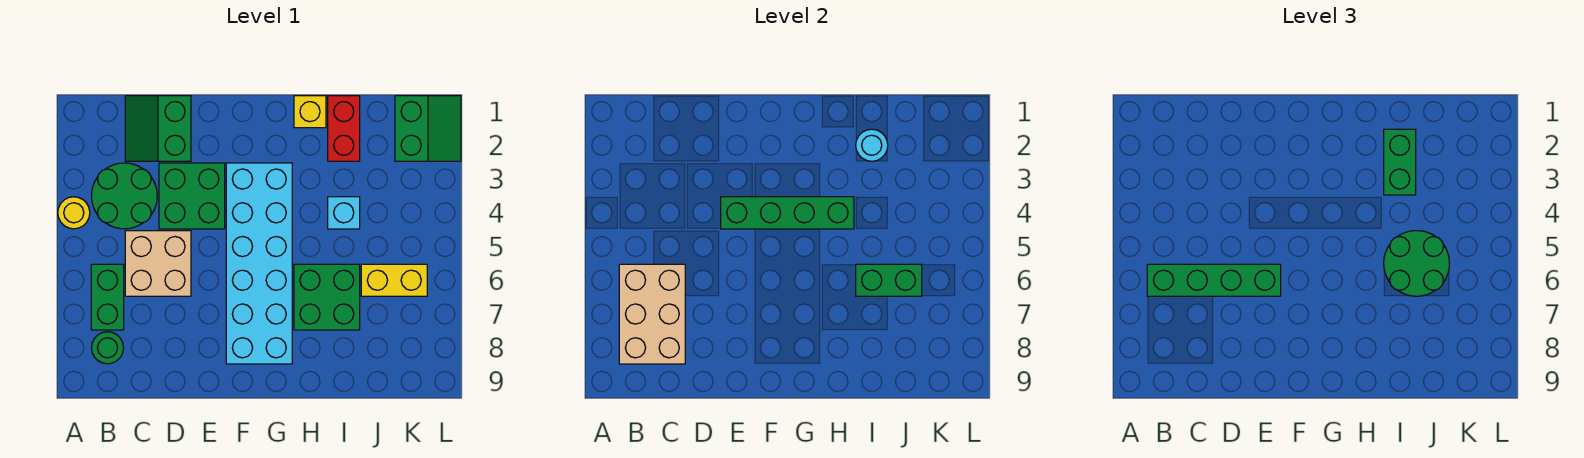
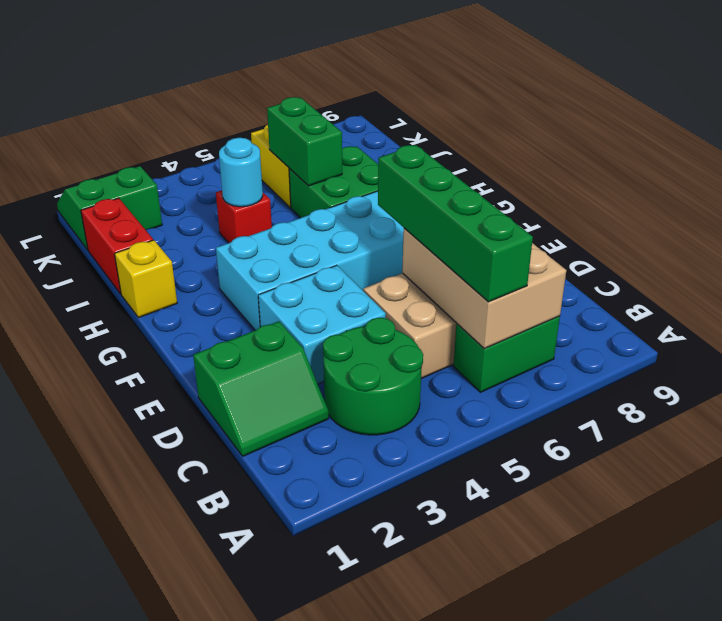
yellow round brick A4 level 1 -> none
tan brick B6:C8 level 2 -> tan brick B6:D7 level 2
green round brick B8 level 1 -> none
green brick D3:E4 level 1 -> cyan brick D3:E4 level 1
green brick E4:H4 level 2 -> none
red brick I1:I2 level 1 -> red brick I1:J1 level 1
cyan round brick I2 level 2 -> cyan round brick I4 level 2
green brick I2:I3 level 3 -> none
cyan brick I4 level 1 -> red brick I4 level 1
green round brick I5:J6 level 3 -> none

